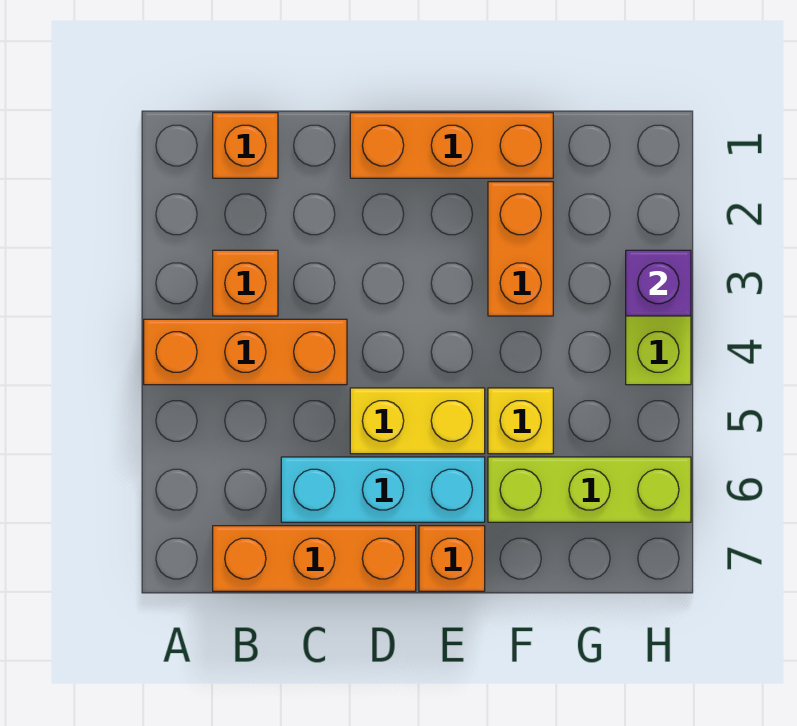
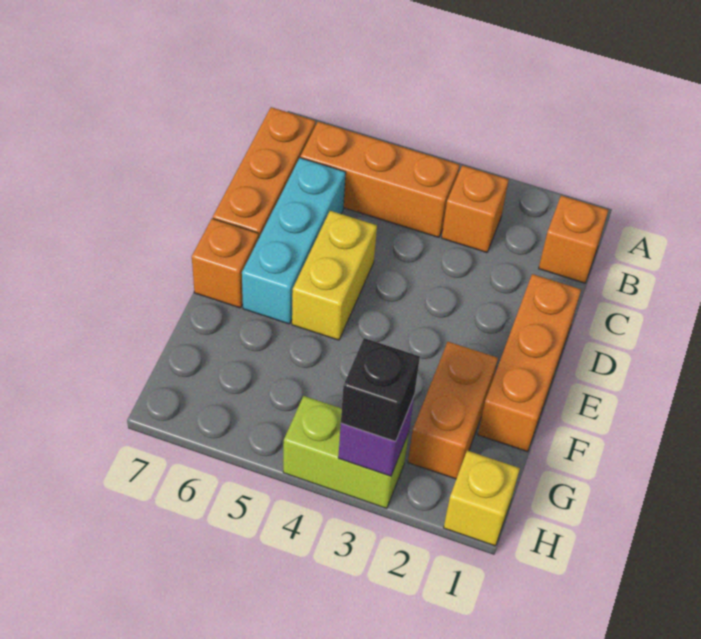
orange brick A4:C4 level 1 -> orange brick B4:B6 level 1
orange brick F2:F3 level 1 -> orange brick F2:G2 level 1
yellow brick F5 level 1 -> yellow brick H1 level 1
lime brick F6:H6 level 1 -> none
none -> black brick H3 level 3

